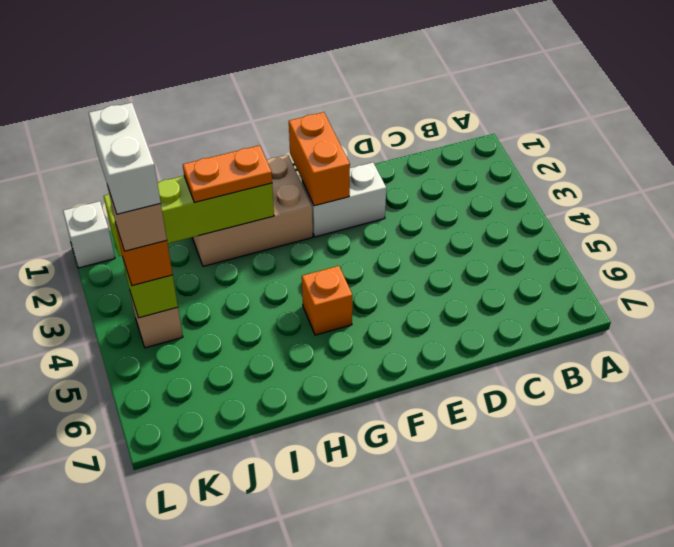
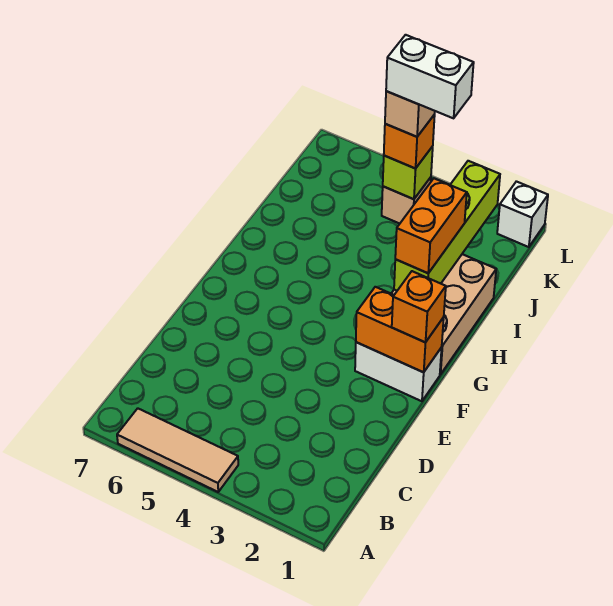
none -> tan tile A4:A6 level 1
white brick E2:F2 level 1 -> white brick F1:F2 level 1
orange brick G5 level 1 -> orange brick F1 level 3
orange plate H2:I2 level 3 -> orange brick H2:I2 level 3

